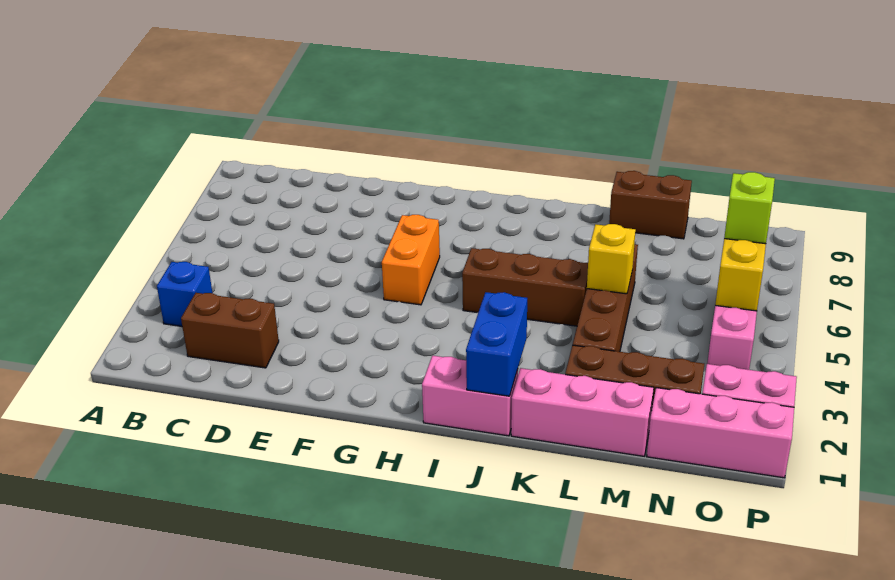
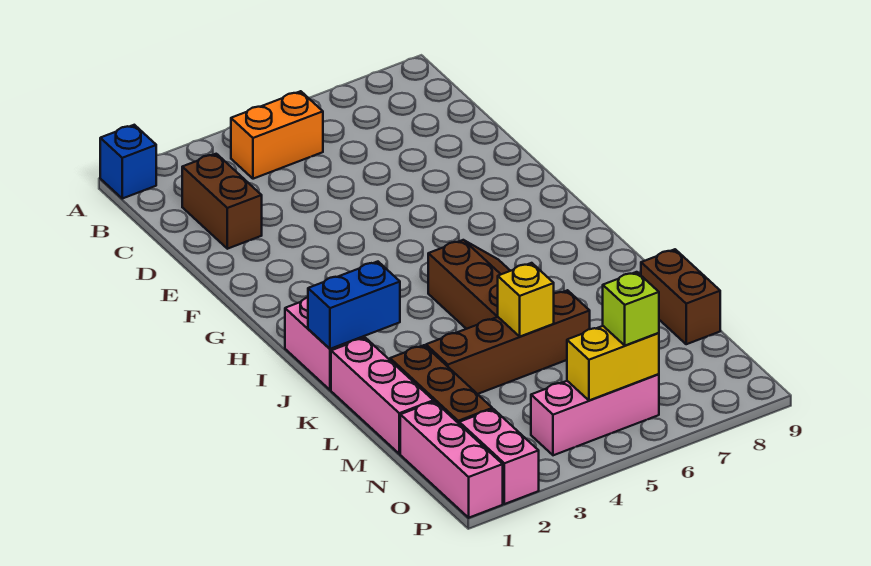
blue brick B3 level 1 -> blue brick A1 level 1
orange brick G5:G6 level 1 -> orange brick B4:B5 level 1

